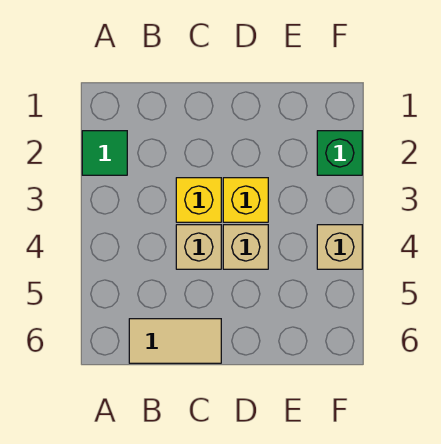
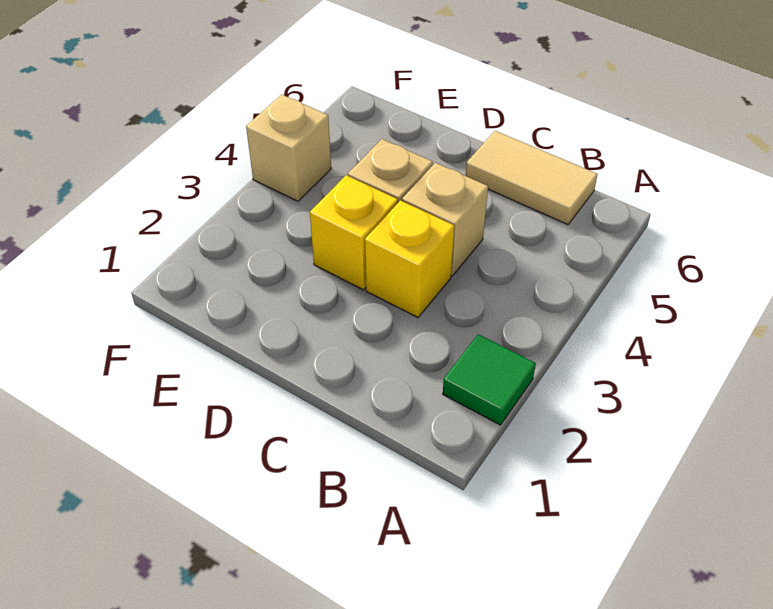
green brick F2 level 1 -> none

